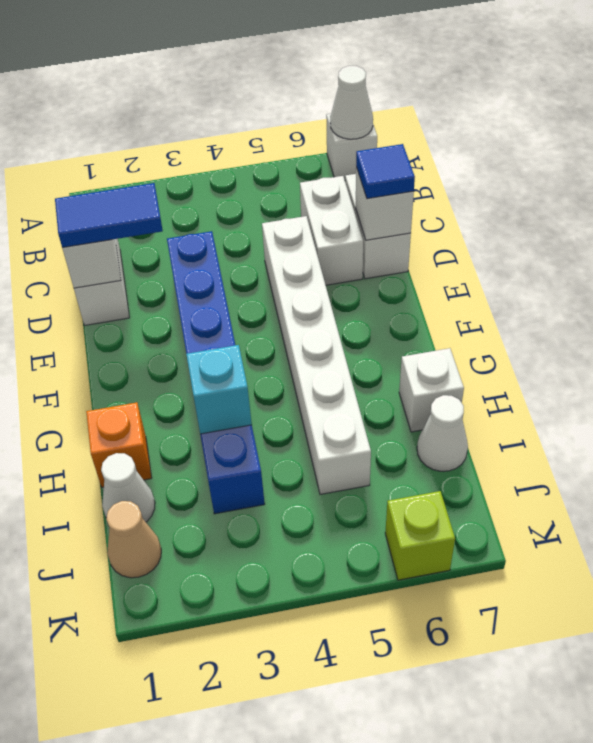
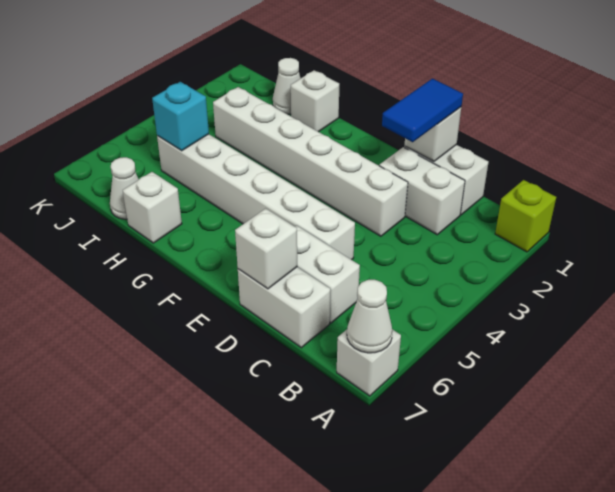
none -> white brick C2:D2 level 1
blue brick D3:I3 level 1 -> white brick D3:I3 level 1
blue tile D7 level 3 -> none
orange brick H1 level 1 -> white brick H1 level 1
cyan brick H3 level 2 -> cyan brick I5 level 2
tan cone J1 level 1 -> none
lime brick K6 level 1 -> lime brick A1 level 1

